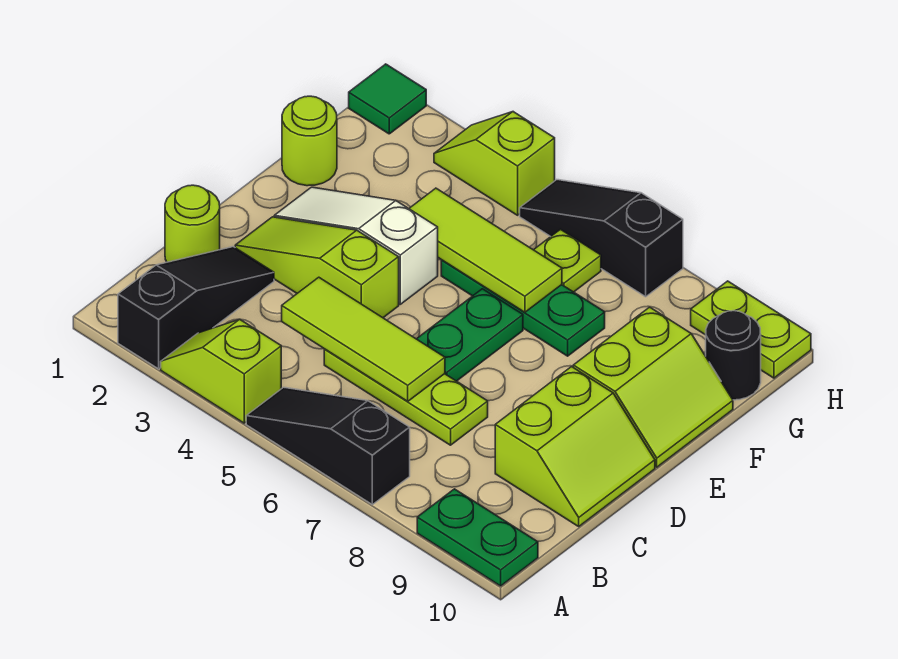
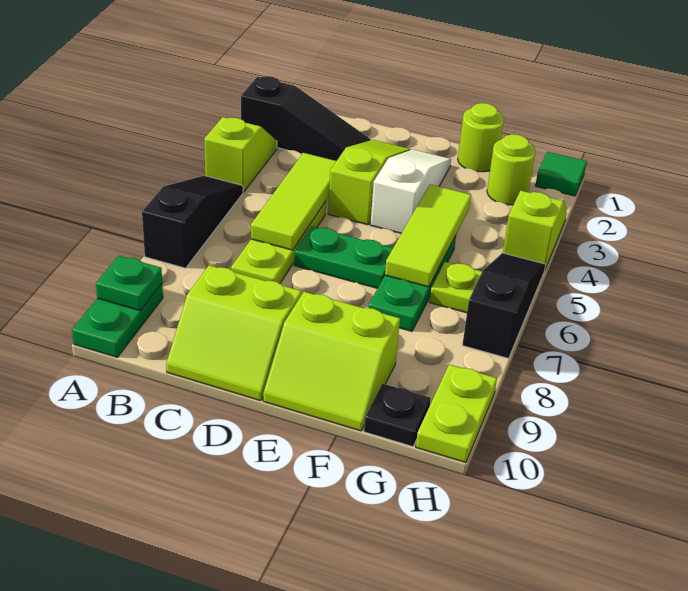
none -> green plate A9 level 2
lime round brick C1 level 1 -> lime round brick G2 level 1
black round brick G10 level 1 -> black plate G10 level 1

